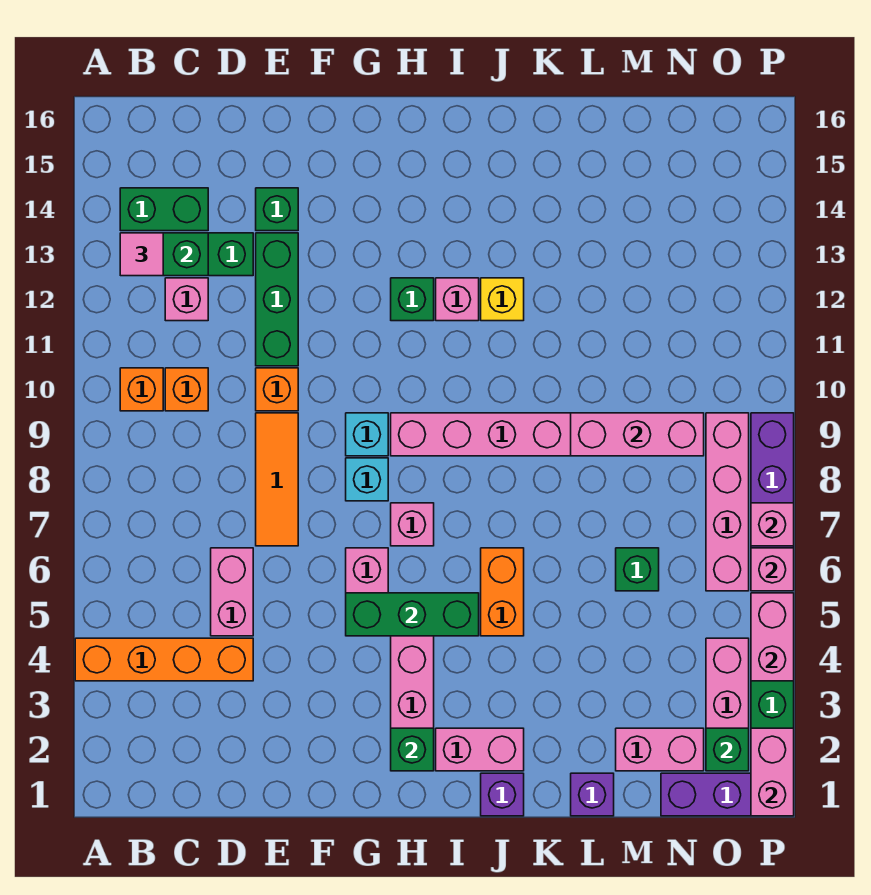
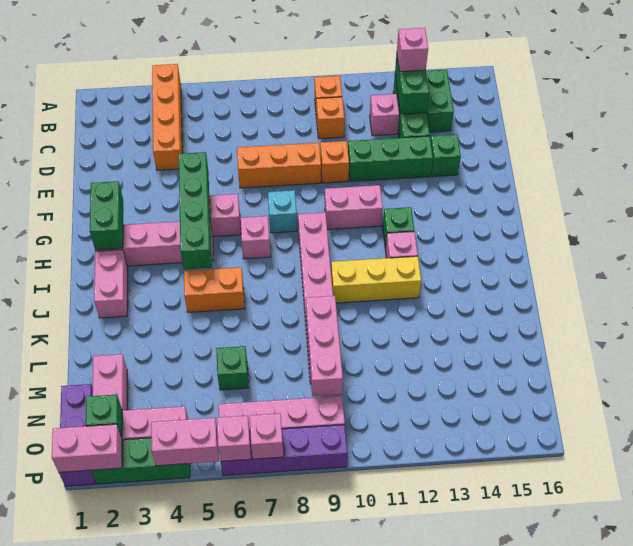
pink tile B13 level 3 -> pink brick B13 level 3
pink brick D5:D6 level 1 -> pink brick G10:G11 level 1
orange tile E7:E9 level 1 -> orange brick E7:E9 level 1
green brick G5:I5 level 2 -> green brick F5:I5 level 2
cyan brick G9 level 1 -> none
green brick H2 level 2 -> green brick G2:H2 level 2
purple brick J1 level 1 -> none
yellow brick J12 level 1 -> yellow brick J10:J12 level 1
purple brick L1 level 1 -> none

